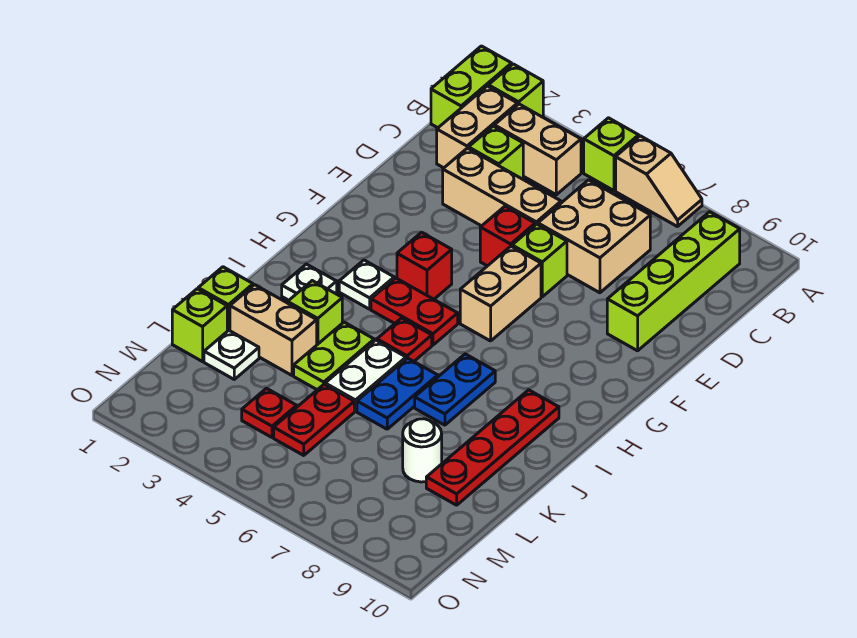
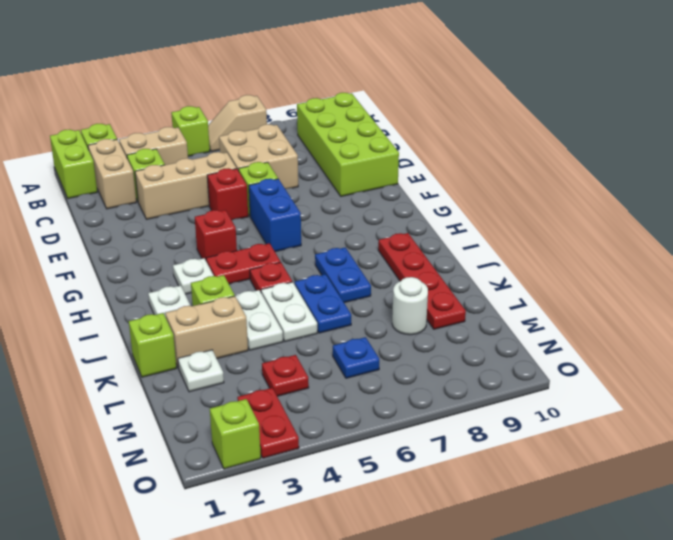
tan slope A6:A7 level 1 top 6 -> tan slope A6:A7 level 1 top 7
lime brick B9:E9 level 1 -> lime brick B9:E10 level 1
tan brick F6:G6 level 1 -> blue brick F6:G6 level 1
lime plate J4:K4 level 1 -> white plate J4:K4 level 1
lime brick L1 level 1 -> lime brick O2 level 1
red plate L5:M5 level 1 -> red plate N3:O3 level 1
none -> blue plate M6 level 1

